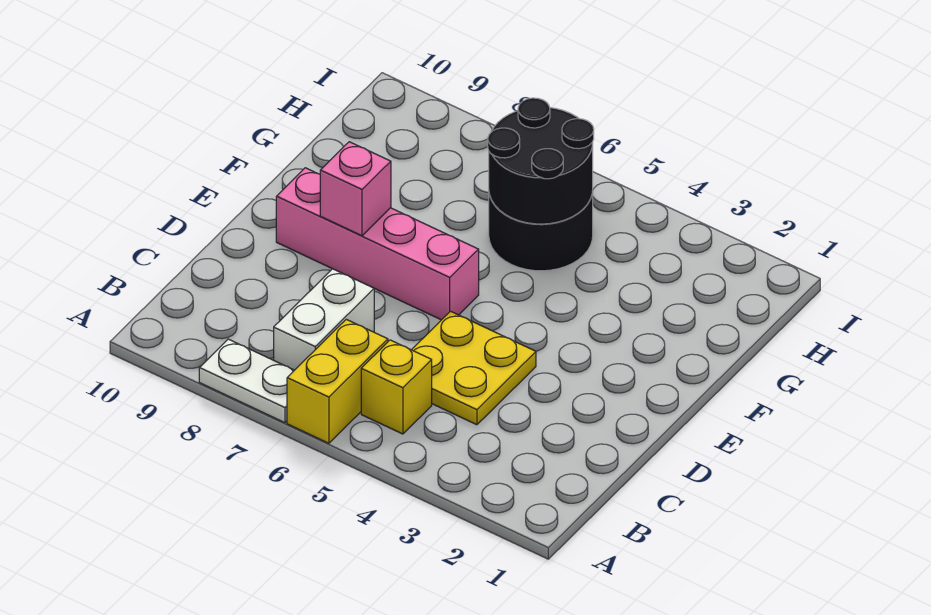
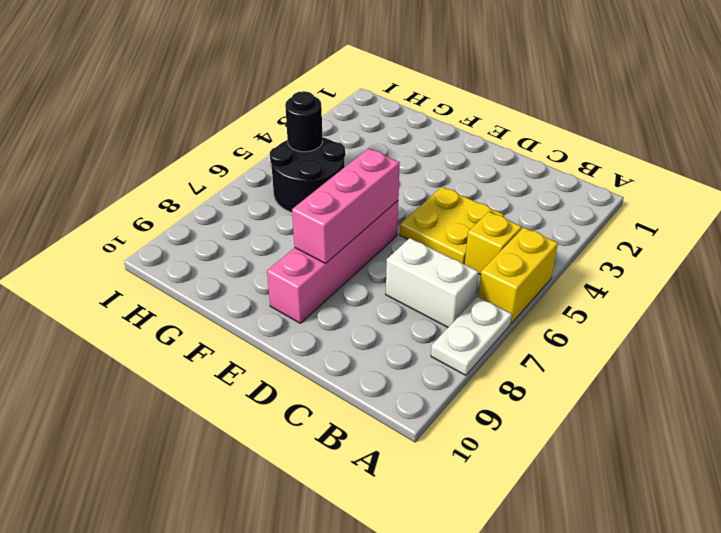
yellow brick A6:B6 level 1 -> yellow brick A5:A6 level 1
pink brick E8 level 2 -> pink brick E6:E8 level 2
black round brick G5:H6 level 2 -> black round brick H5 level 2

